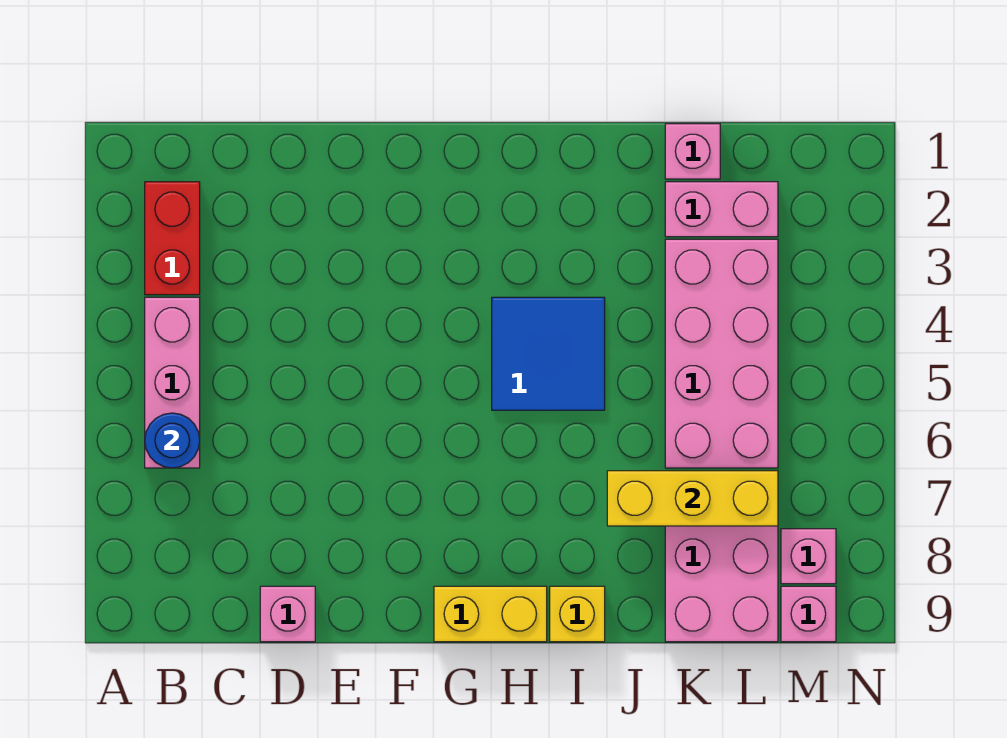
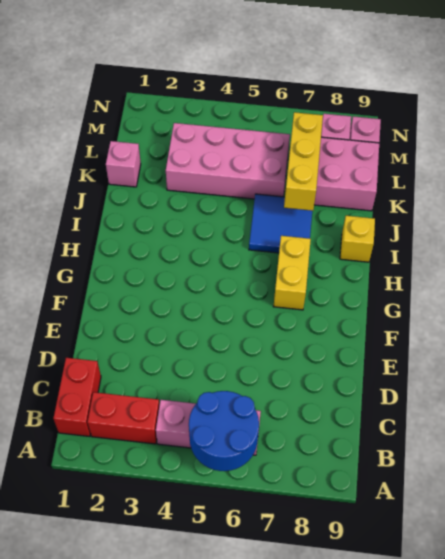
none -> red brick B1:C1 level 1
blue round brick B6 level 2 -> blue round brick A5:B6 level 2
pink brick D9 level 1 -> none
yellow brick G9:H9 level 1 -> yellow brick G7:H7 level 1
blue tile H4:I5 level 1 -> blue tile I6:J7 level 1
pink brick K2:L2 level 1 -> none

